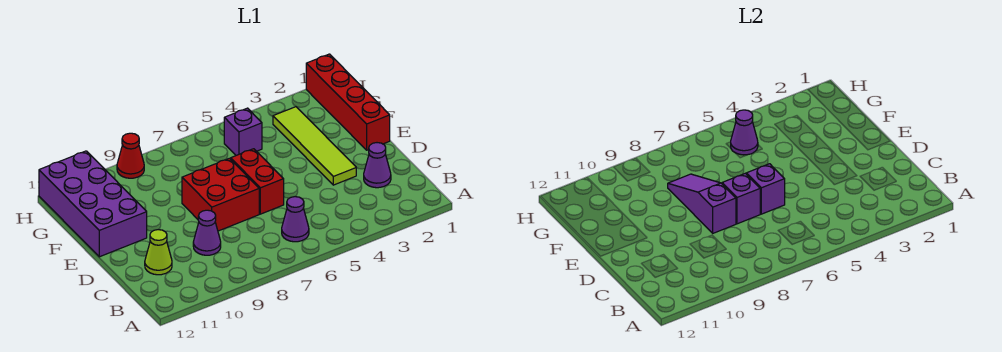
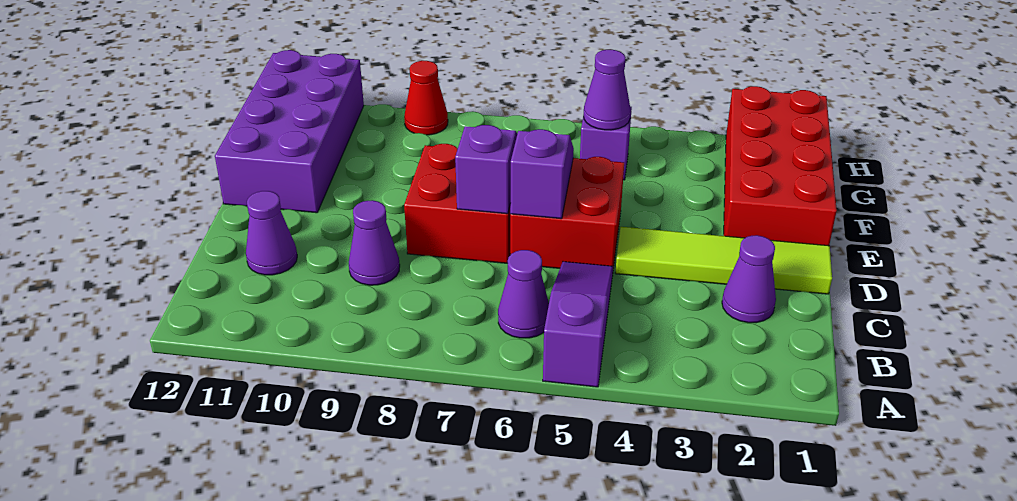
lime cone C11 level 1 -> purple cone C11 level 1
lime tile D3:G3 level 1 -> lime tile D1:D4 level 1
red brick D6:E6 level 1 -> red brick D5:E6 level 1
purple slope D8:F8 level 2 top D -> purple slope A5:C5 level 1 top A
red brick E1:H1 level 1 -> red brick E1:H2 level 1

